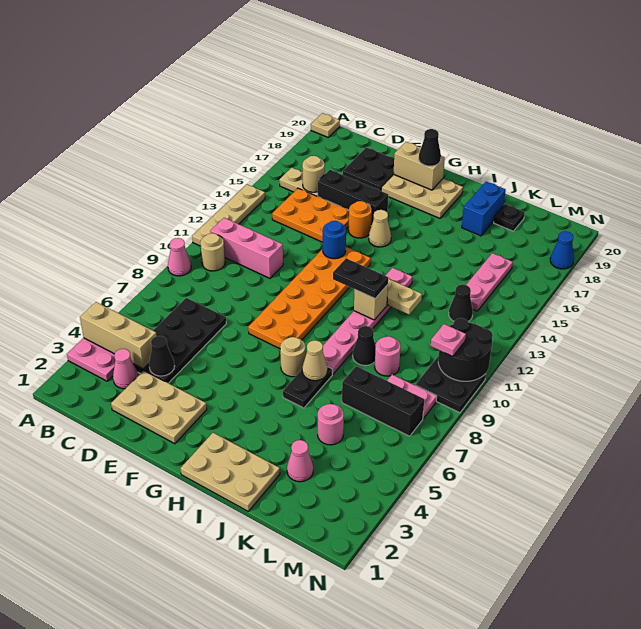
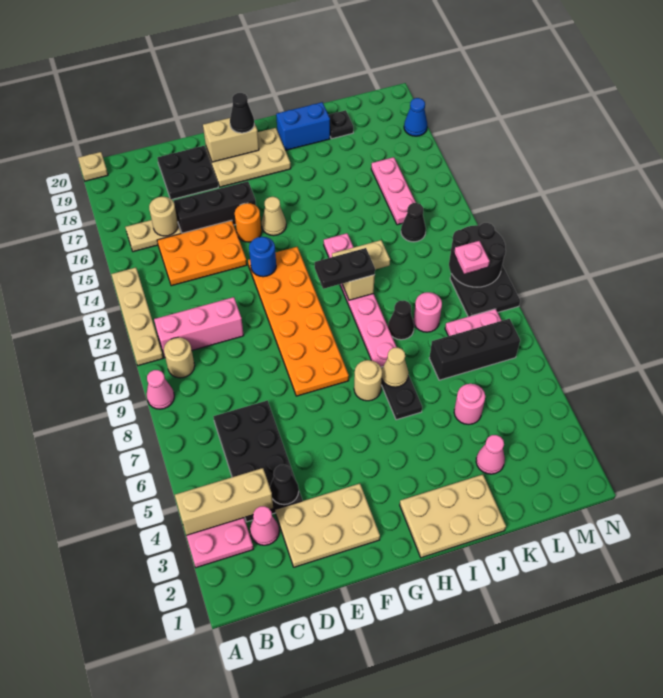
blue brick J18:J19 level 1 -> blue brick I19:J19 level 1

